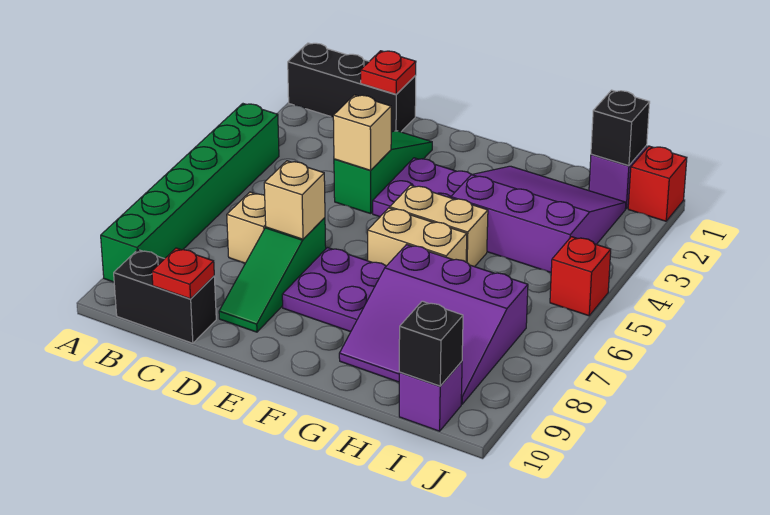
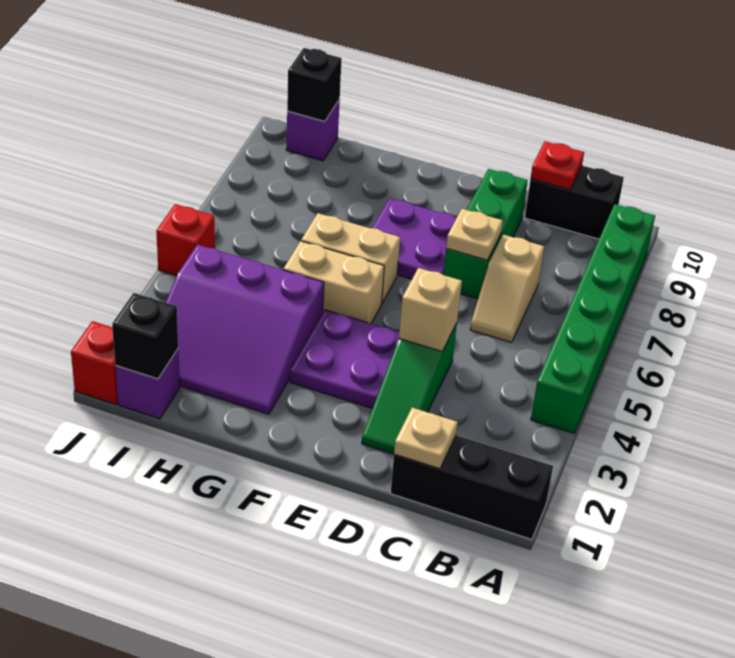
red plate C1 level 2 -> tan plate C1 level 2
green slope D7:D9 level 1 top 7 -> green brick D7:D9 level 1
tan brick D7 level 2 -> tan plate D7 level 2
purple slope G7:I9 level 1 top 7 -> none

